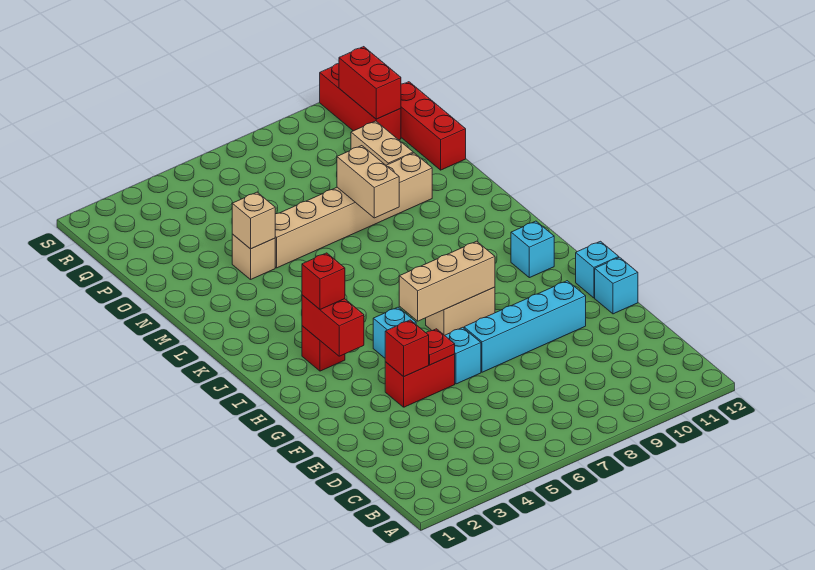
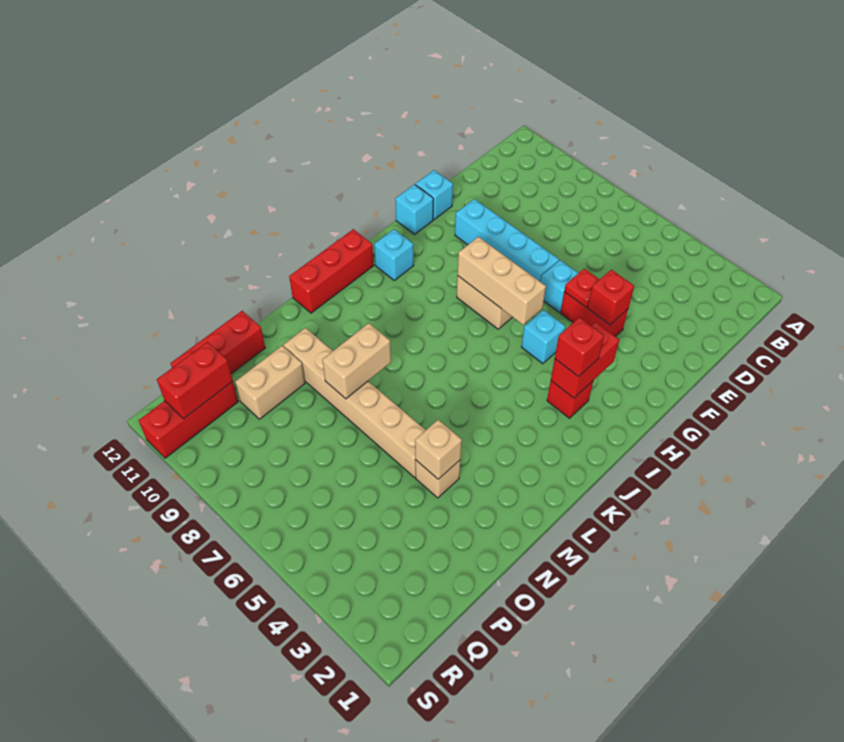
none -> red brick J12:L12 level 1

